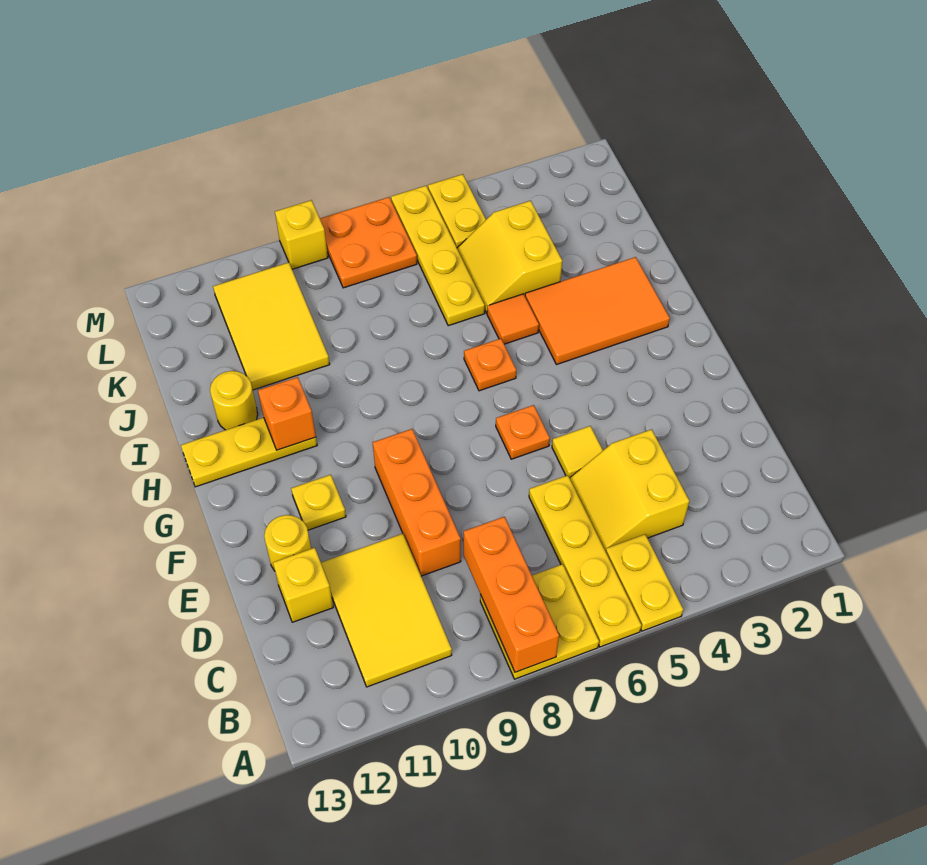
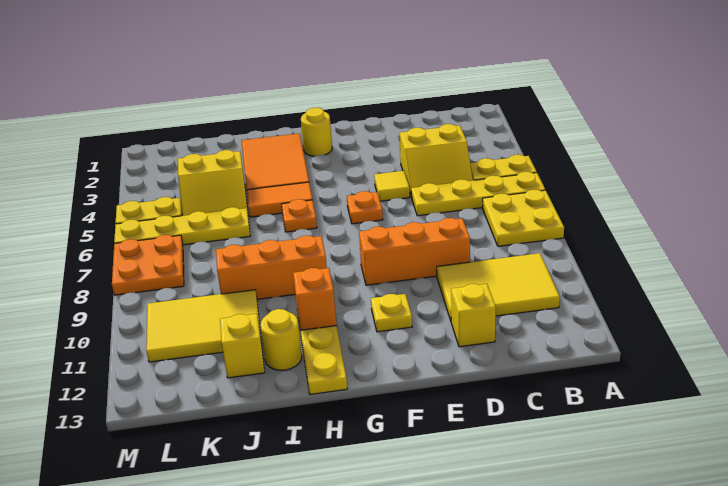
orange brick A8:C8 level 2 -> orange brick H9:J9 level 1
yellow round brick E12 level 1 -> yellow round brick G2 level 1
orange tile I5 level 1 -> orange tile H5:I5 level 1
yellow brick M9 level 1 -> yellow brick J12 level 1

